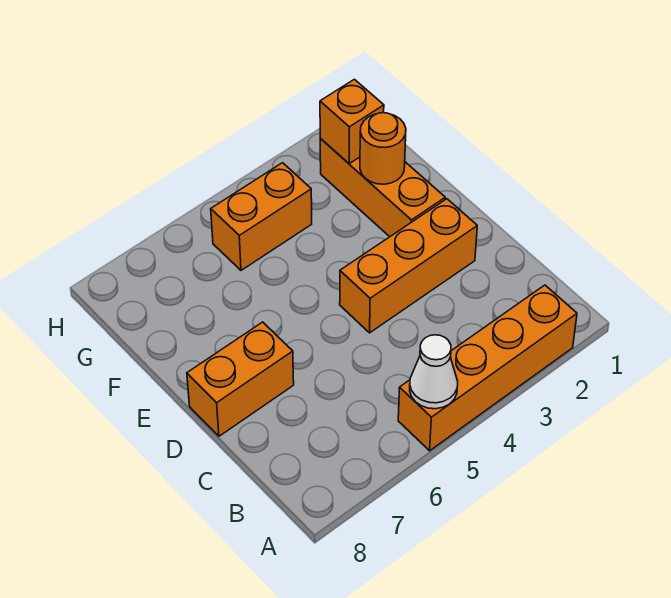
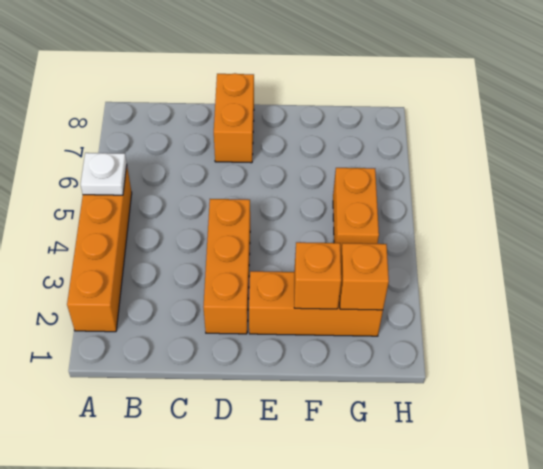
white cone A5 level 2 -> white plate A5 level 2
orange round brick F2 level 2 -> orange brick F2 level 2

